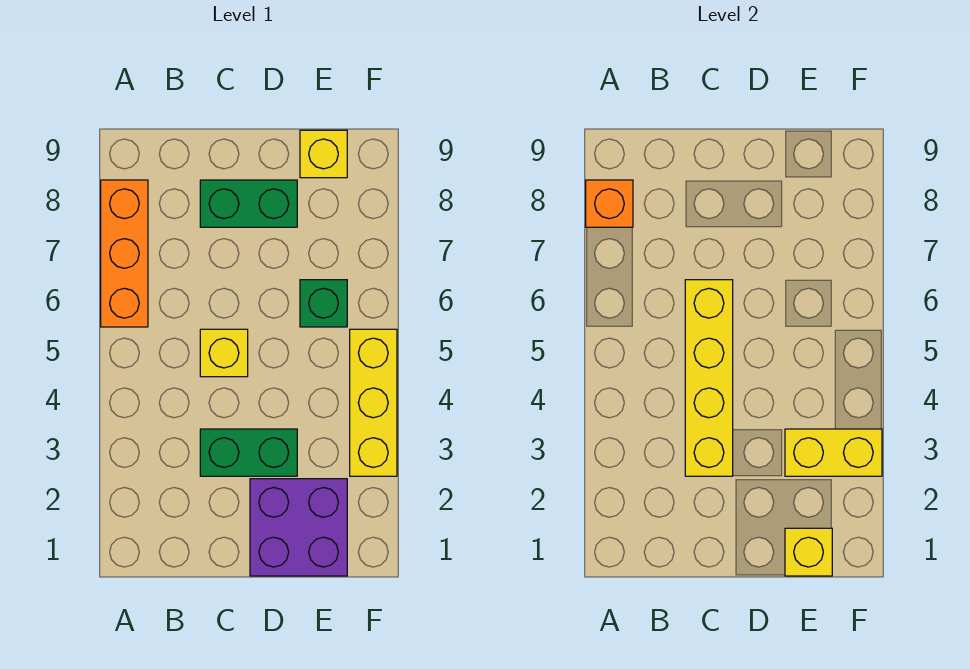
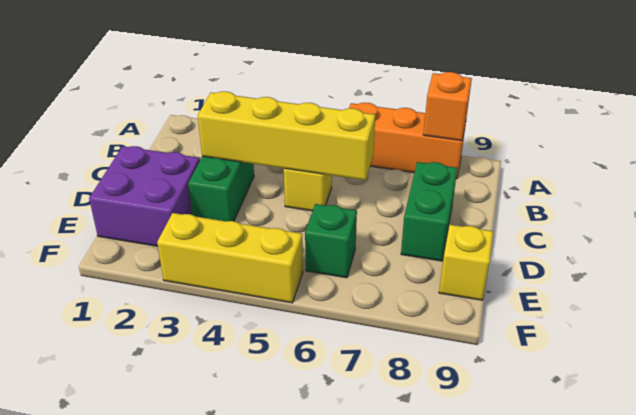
yellow brick E1 level 2 -> none
yellow brick E3:F3 level 2 -> none

